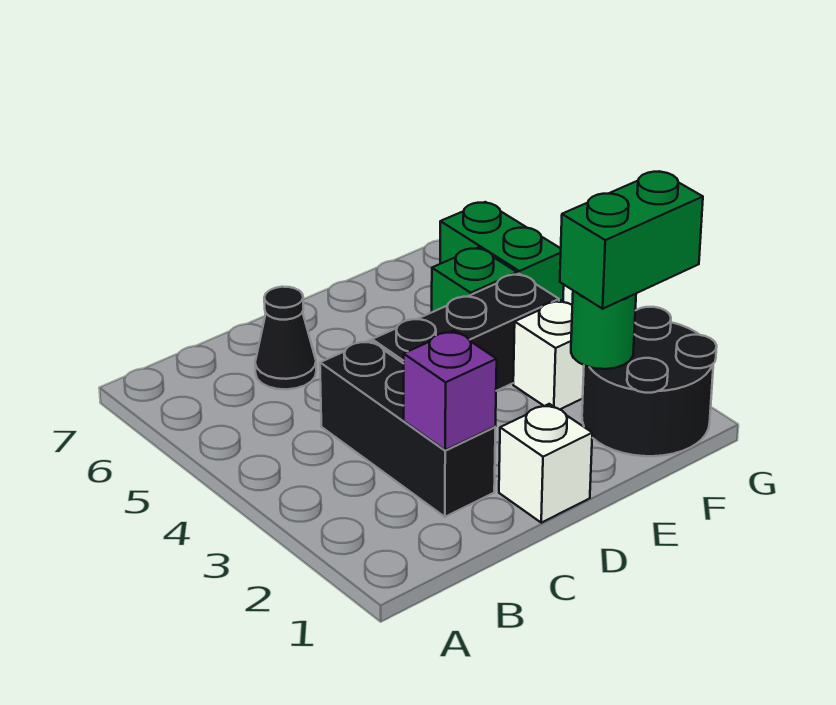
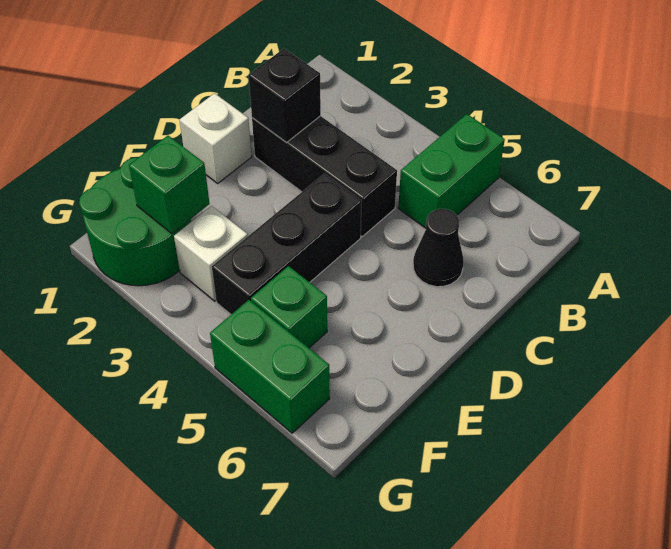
purple brick C2 level 2 -> black brick C2 level 2
black round brick F1:G2 level 1 -> green round brick F1:G2 level 1
green round brick F2 level 2 -> green brick F2 level 2
green brick F2:G2 level 3 -> green brick A5:B5 level 1

